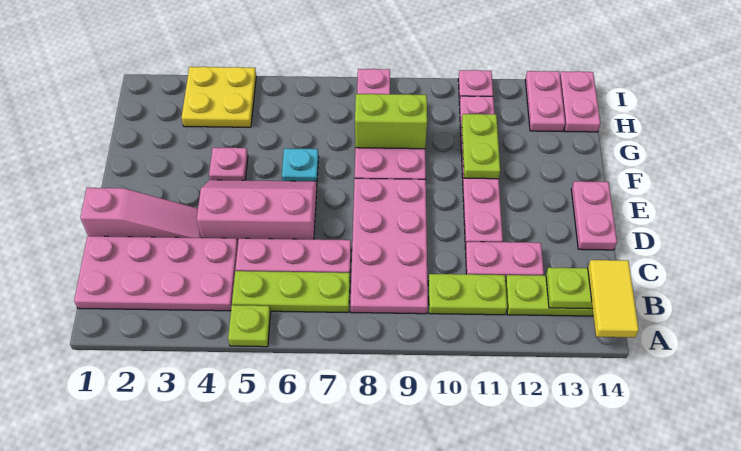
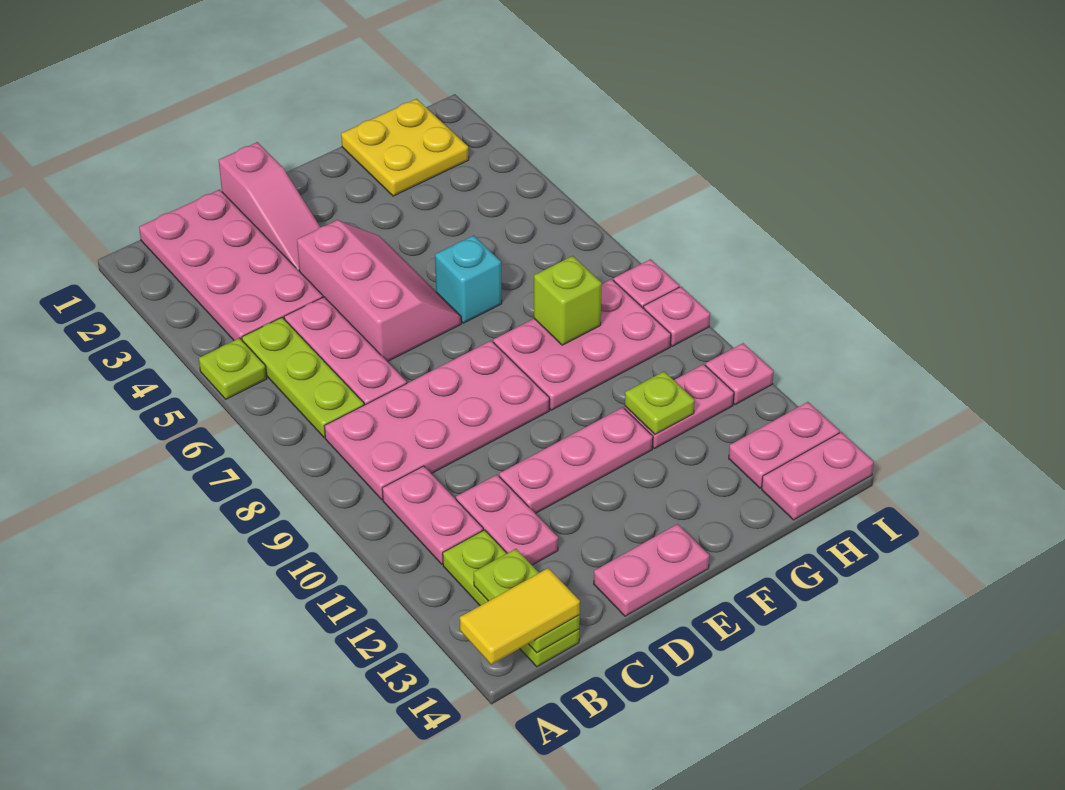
lime plate B10:B11 level 1 -> pink plate B10:B11 level 1
pink plate F4 level 1 -> pink plate I9 level 1
cyan plate F6 level 1 -> cyan brick F6 level 1
lime plate F11:G11 level 2 -> lime plate G11 level 2
lime brick G8:G9 level 2 -> lime brick G8 level 2
yellow plate H3:I4 level 1 -> yellow plate G1:H2 level 1

